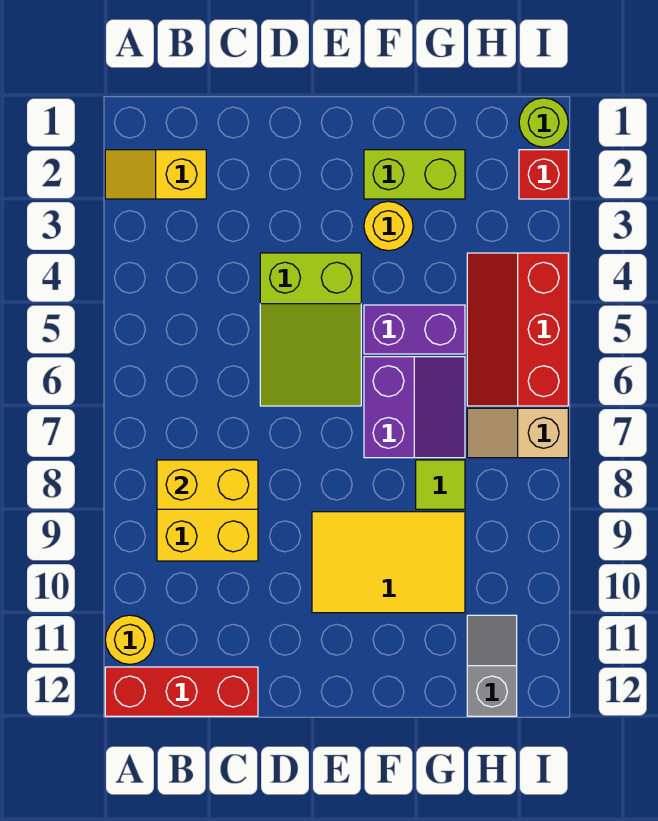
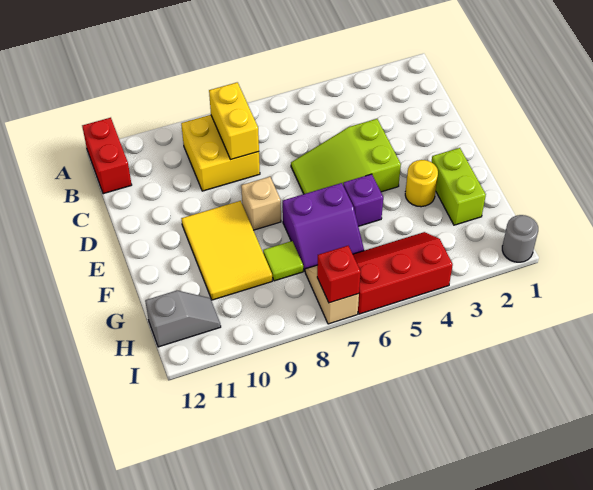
yellow slope A2:B2 level 1 top B -> none
yellow round brick A11 level 1 -> none
red brick A12:C12 level 1 -> red brick A12:B12 level 1
none -> tan brick E8 level 1
purple brick F5:G5 level 1 -> purple brick F5 level 1
lime round brick I1 level 1 -> grey round brick I1 level 1
red brick I2 level 1 -> red brick I7 level 2

